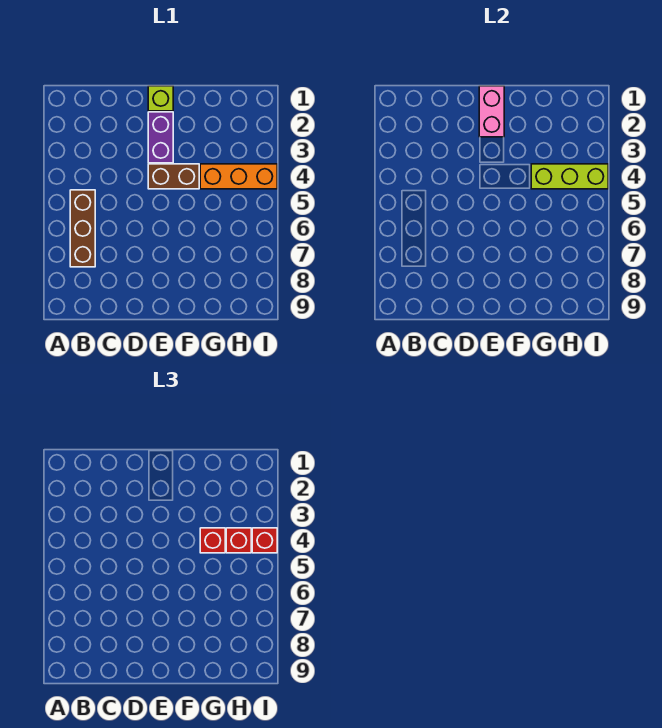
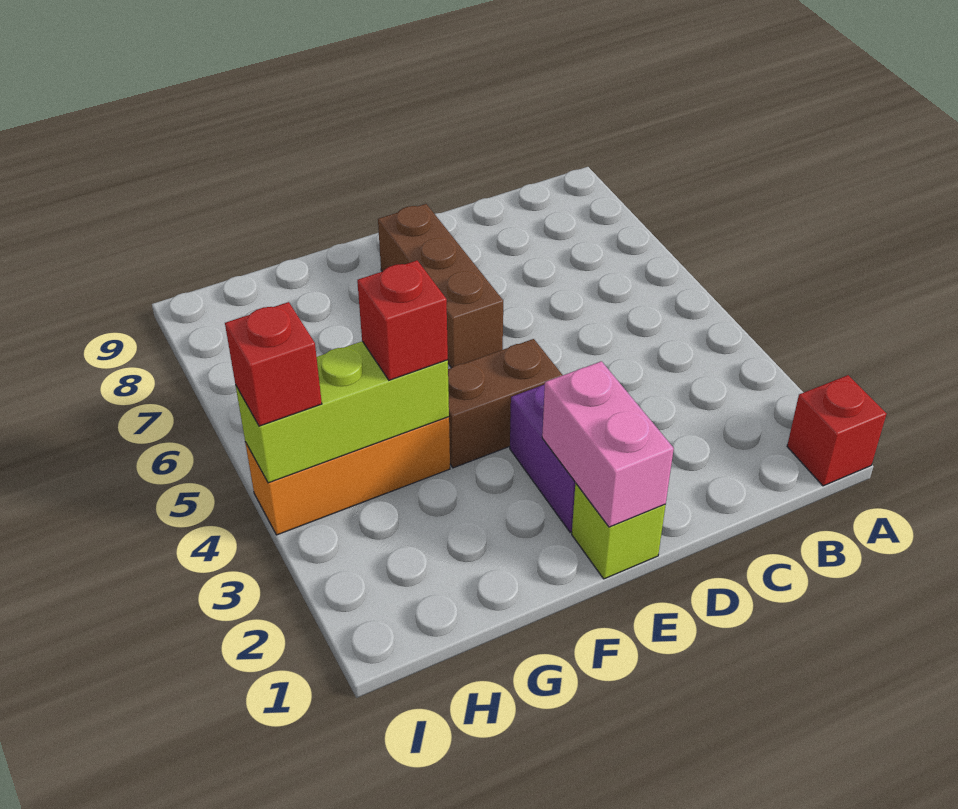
brown brick B5:B7 level 1 -> brown brick E6:E8 level 1
red brick H4 level 3 -> red brick A1 level 1

